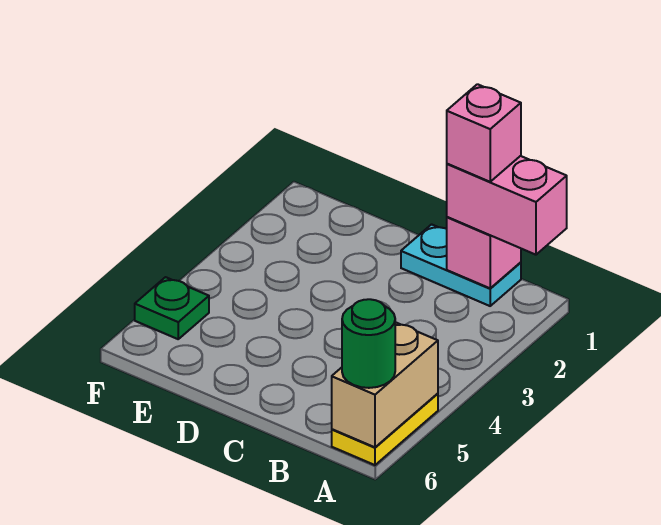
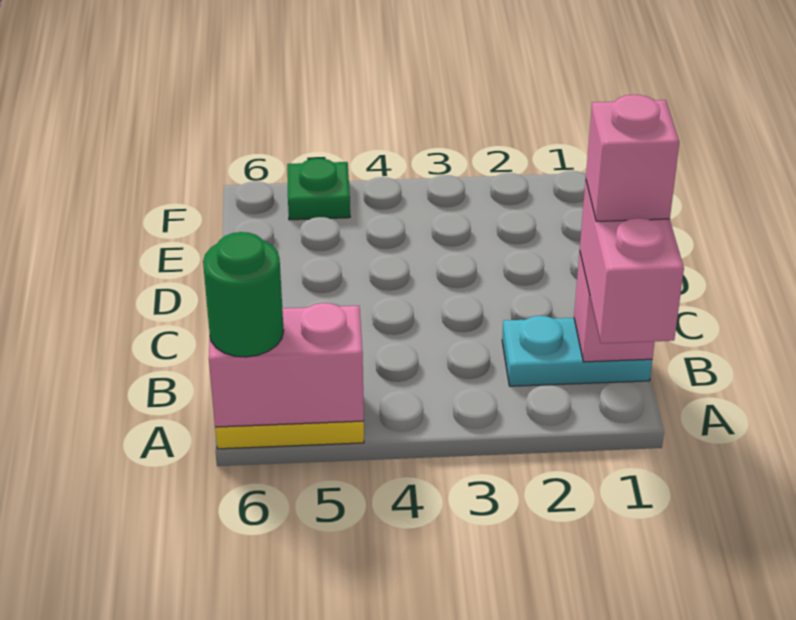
tan brick A5:A6 level 2 -> pink brick A5:A6 level 2
cyan plate B1:C1 level 1 -> cyan plate B1:B2 level 1

